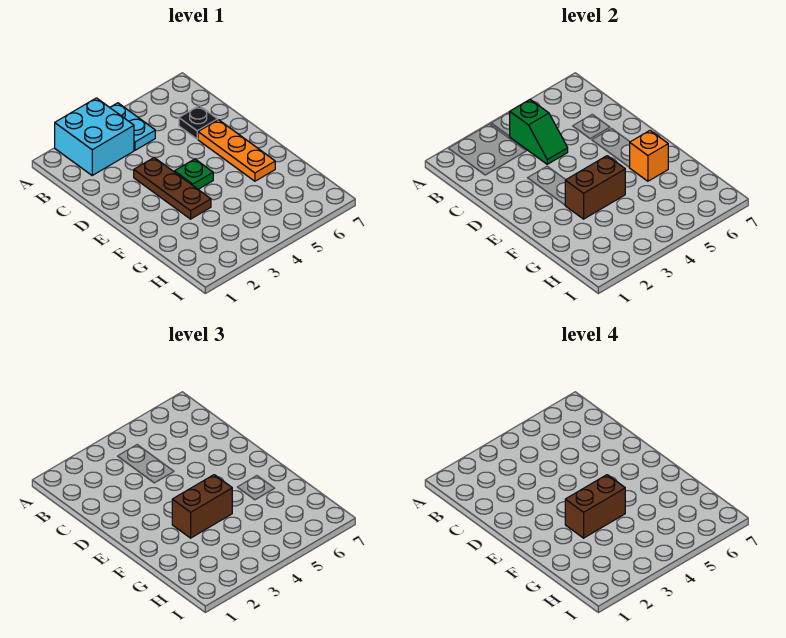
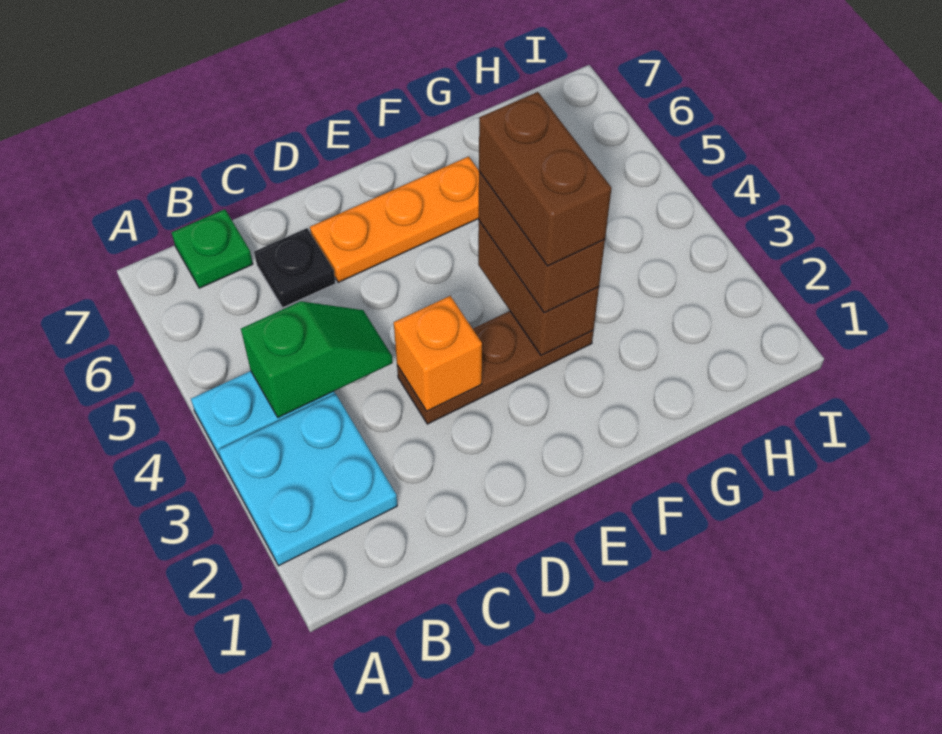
cyan brick A2:B3 level 1 -> cyan plate A2:B3 level 1
green plate E4 level 1 -> green plate B7 level 1
orange brick F6 level 2 -> orange brick D3 level 2

